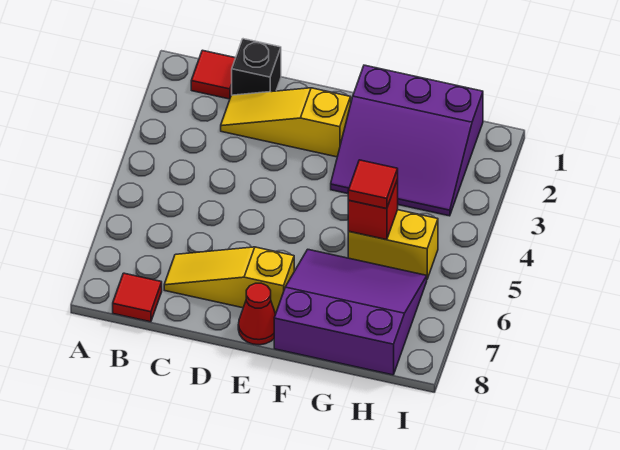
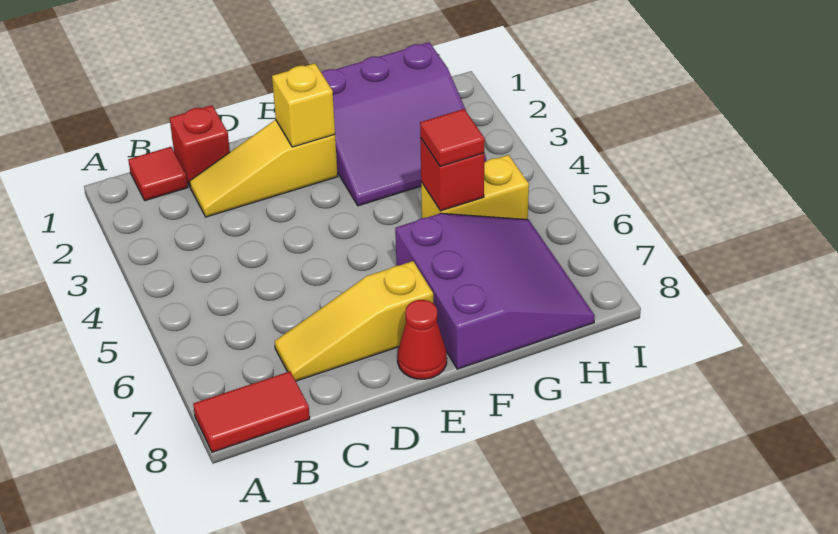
red tile B8 level 1 -> red tile A8:B8 level 1
black brick C1 level 1 -> red brick C1 level 1
none -> yellow brick E2 level 2
purple slope F6:H8 level 1 top 8 -> purple slope F6:H8 level 1 top F

